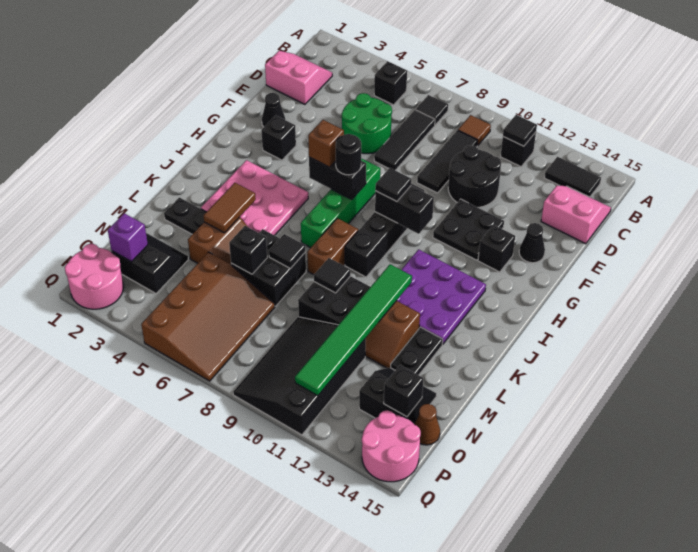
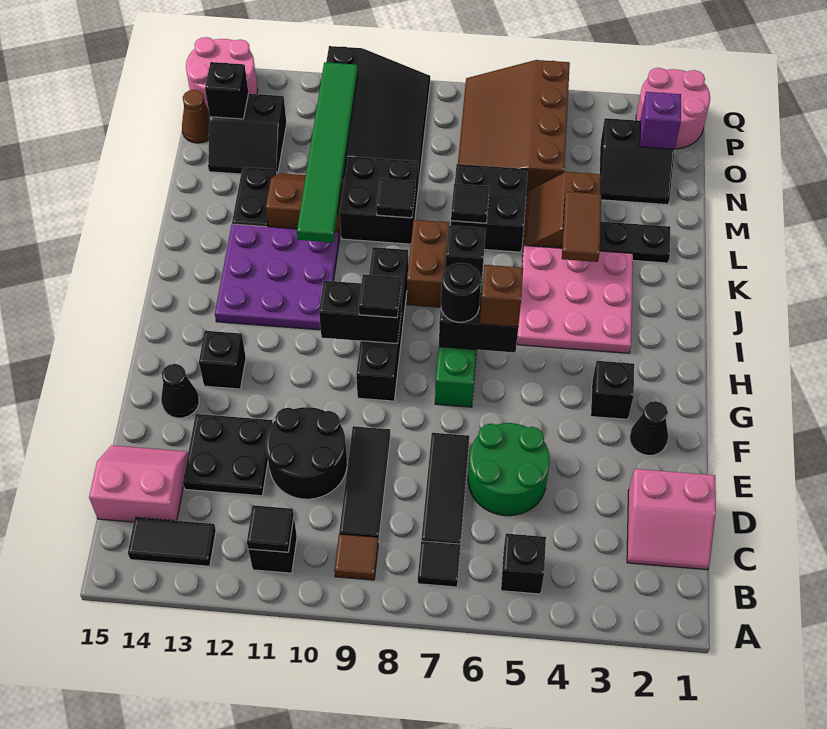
pink slope C14:D15 level 1 top D -> pink slope C14:D15 level 1 top C
black plate F11:G12 level 1 -> black plate D12:E13 level 1
black brick M6 level 2 -> black brick J7 level 2

